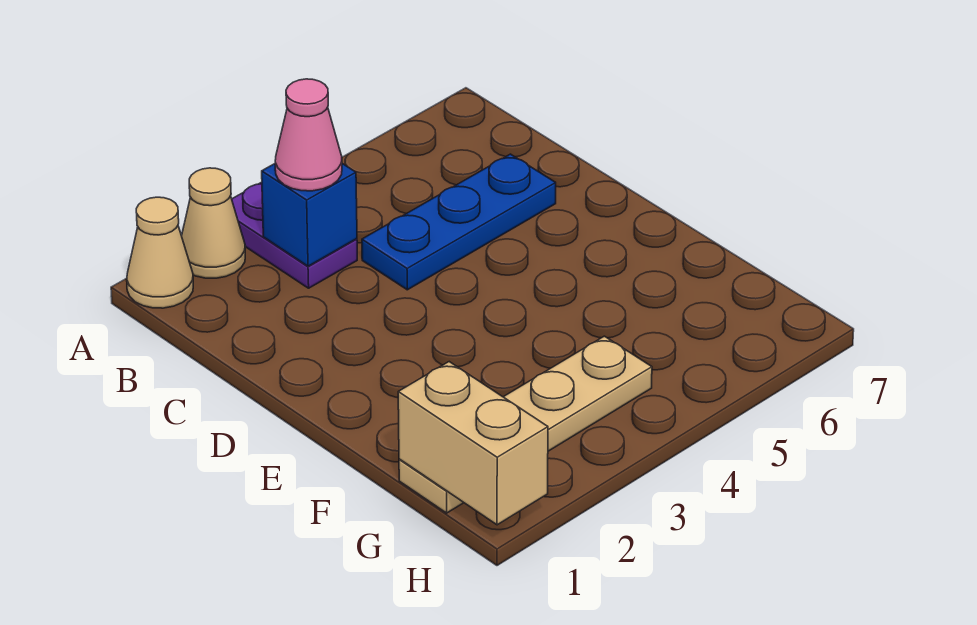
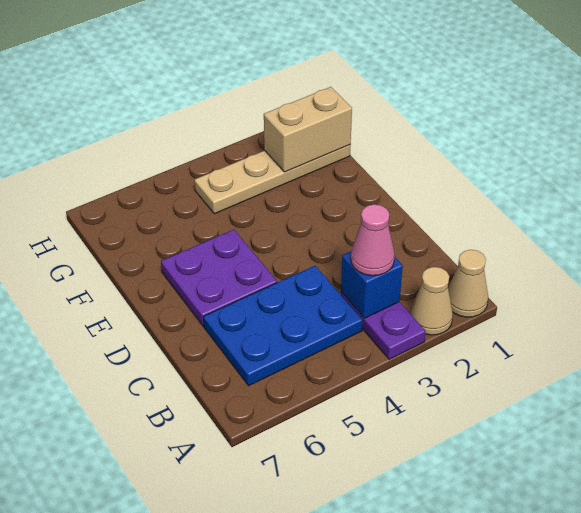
blue plate C4:C6 level 1 -> blue plate B4:C6 level 1
none -> purple plate D5:E6 level 1
tan brick G1:H1 level 2 -> tan brick G1:G2 level 2

